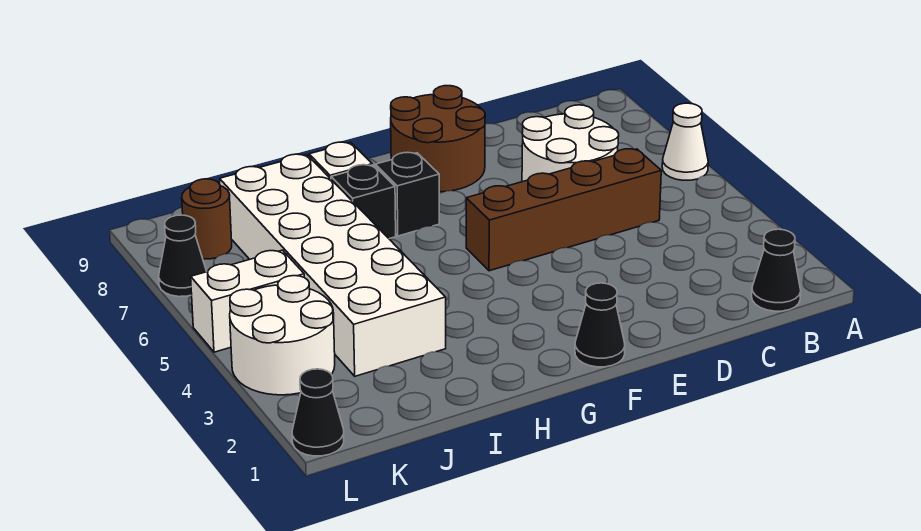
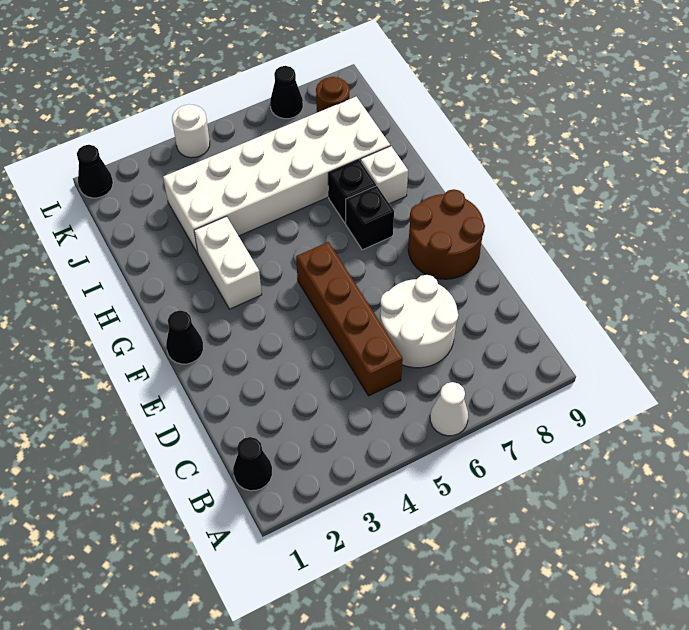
white round brick K3:L4 level 1 -> white round brick L4 level 1
white brick K5:L5 level 1 -> white brick G3:H3 level 1

